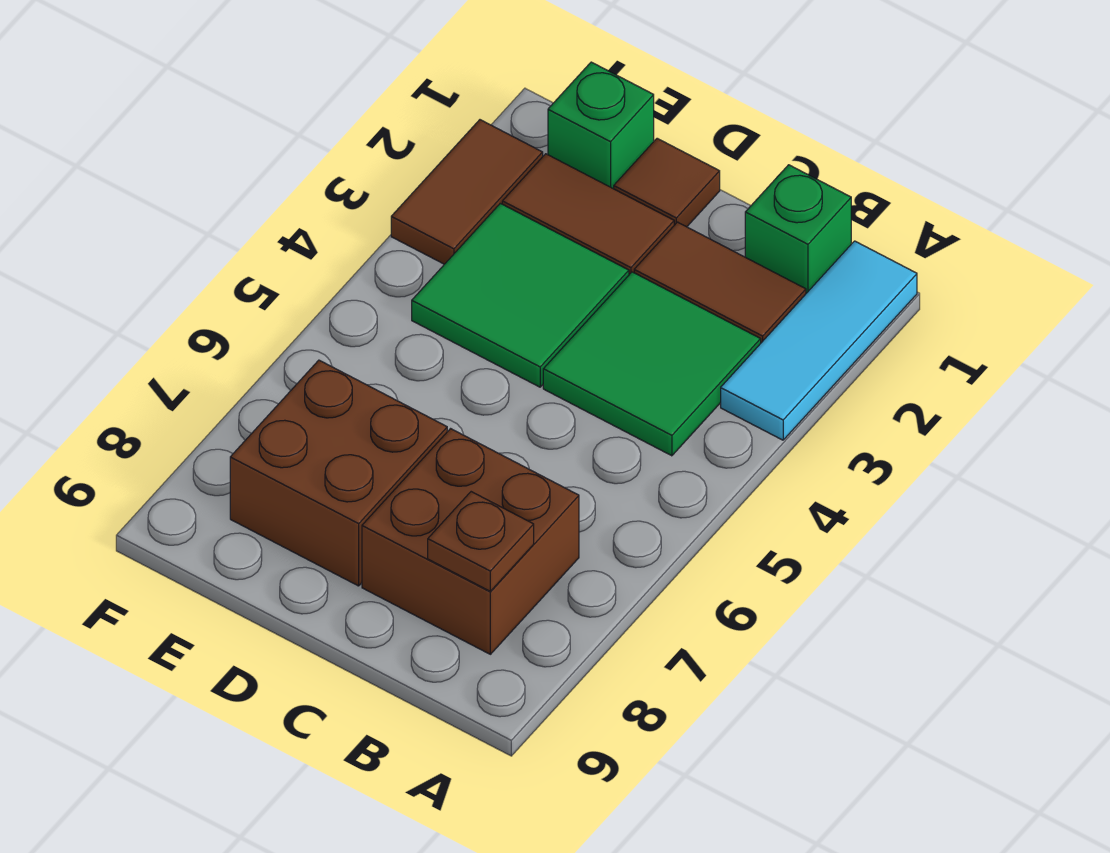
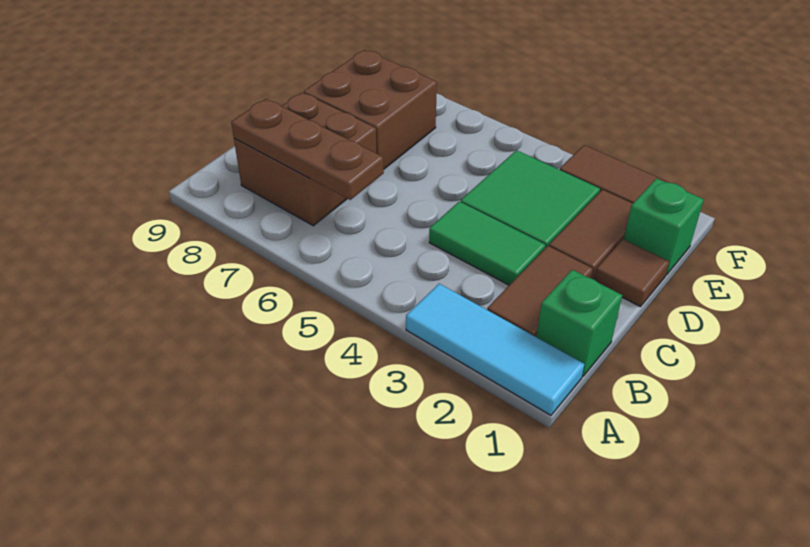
green tile B3:C4 level 1 -> green tile C3:C4 level 1
brown plate B8 level 2 -> brown plate B6:B8 level 2

